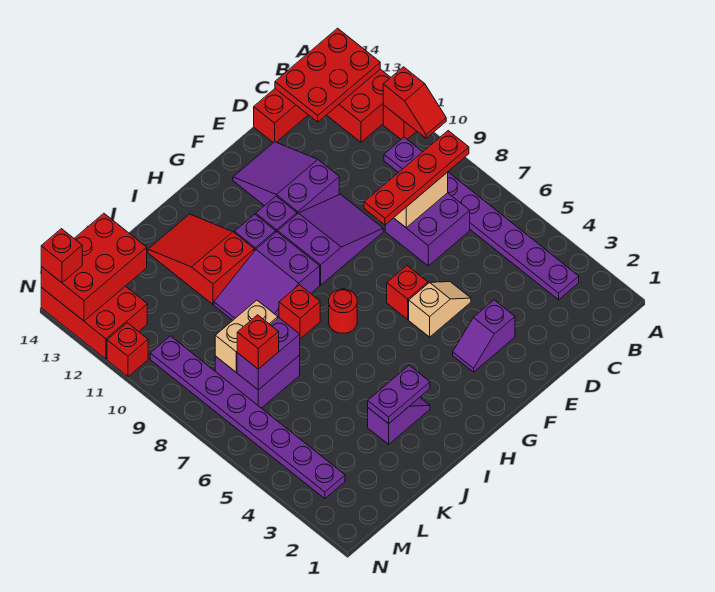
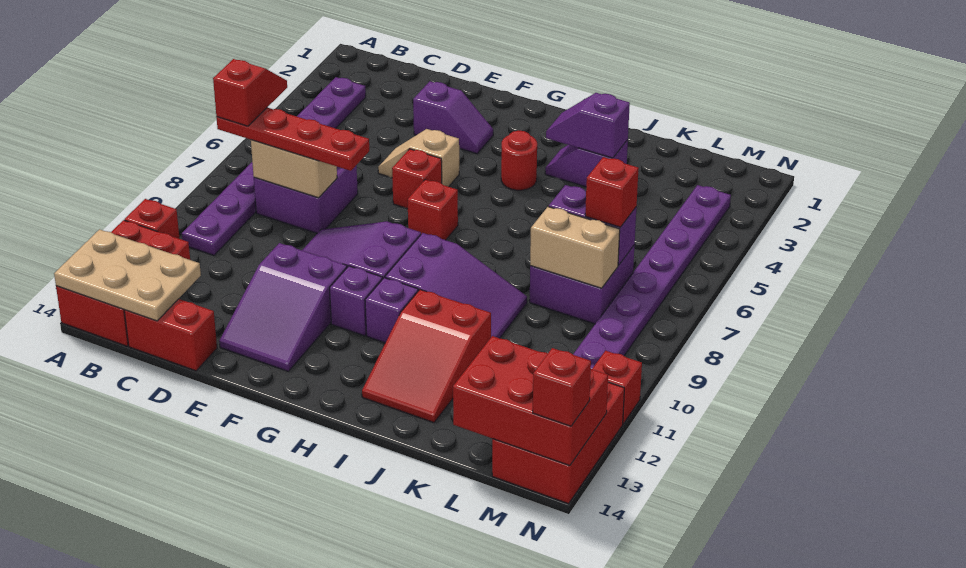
red slope A10:A11 level 2 top 11 -> red slope B7:B8 level 4 top 8
red plate A13:C14 level 2 -> tan plate A13:C14 level 2
red round brick H7 level 1 -> red round brick H4 level 1
purple plate I3:J3 level 2 -> purple slope I3:J3 level 2 top J
red brick I8 level 1 -> red brick G7 level 1

